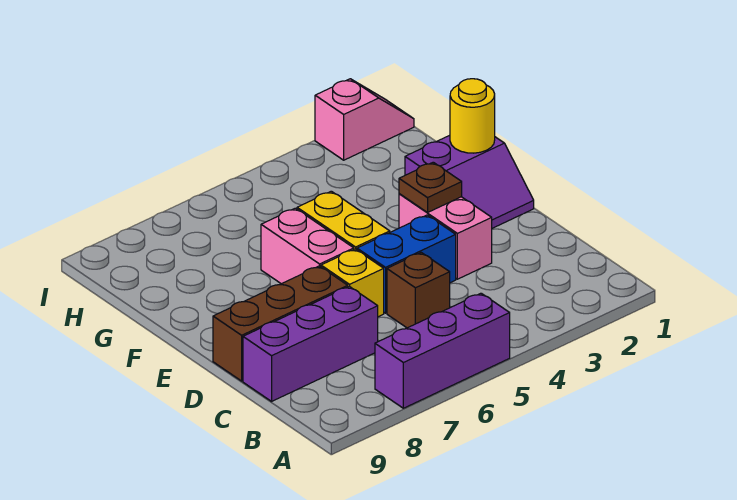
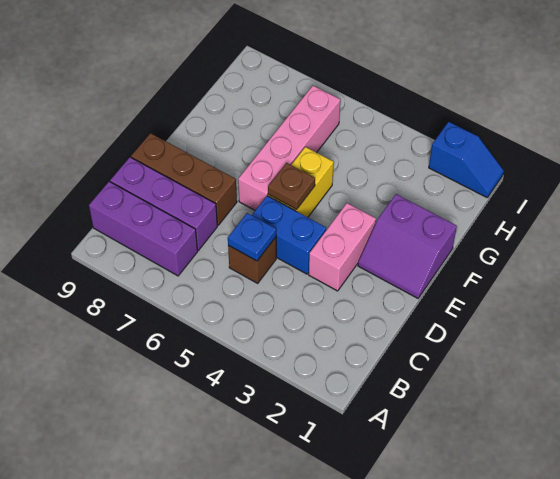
purple brick A5:A7 level 1 -> purple brick B7:B9 level 1
none -> blue plate C5 level 2
yellow brick D6 level 1 -> none
brown plate E3 level 2 -> brown plate E5 level 2
pink brick E6:F6 level 1 -> pink brick E6:H6 level 1
yellow round brick F1 level 2 -> none
pink slope I1:I2 level 1 top 2 -> blue slope I1:I2 level 1 top 2

